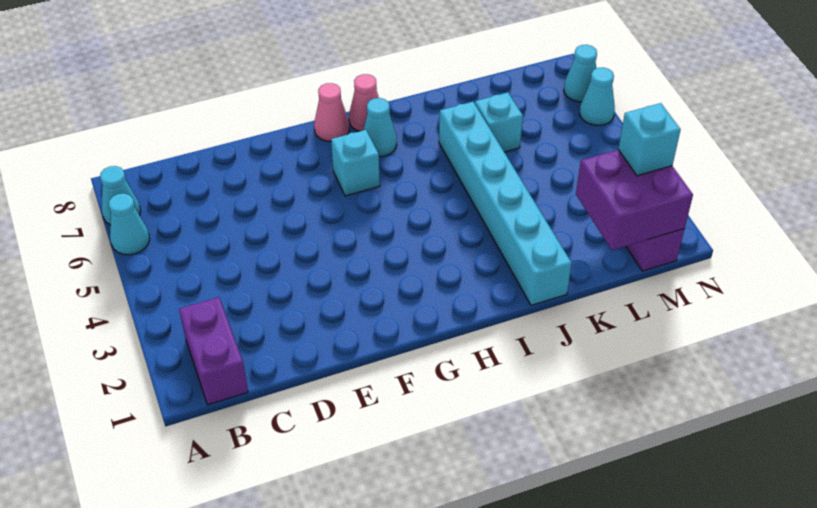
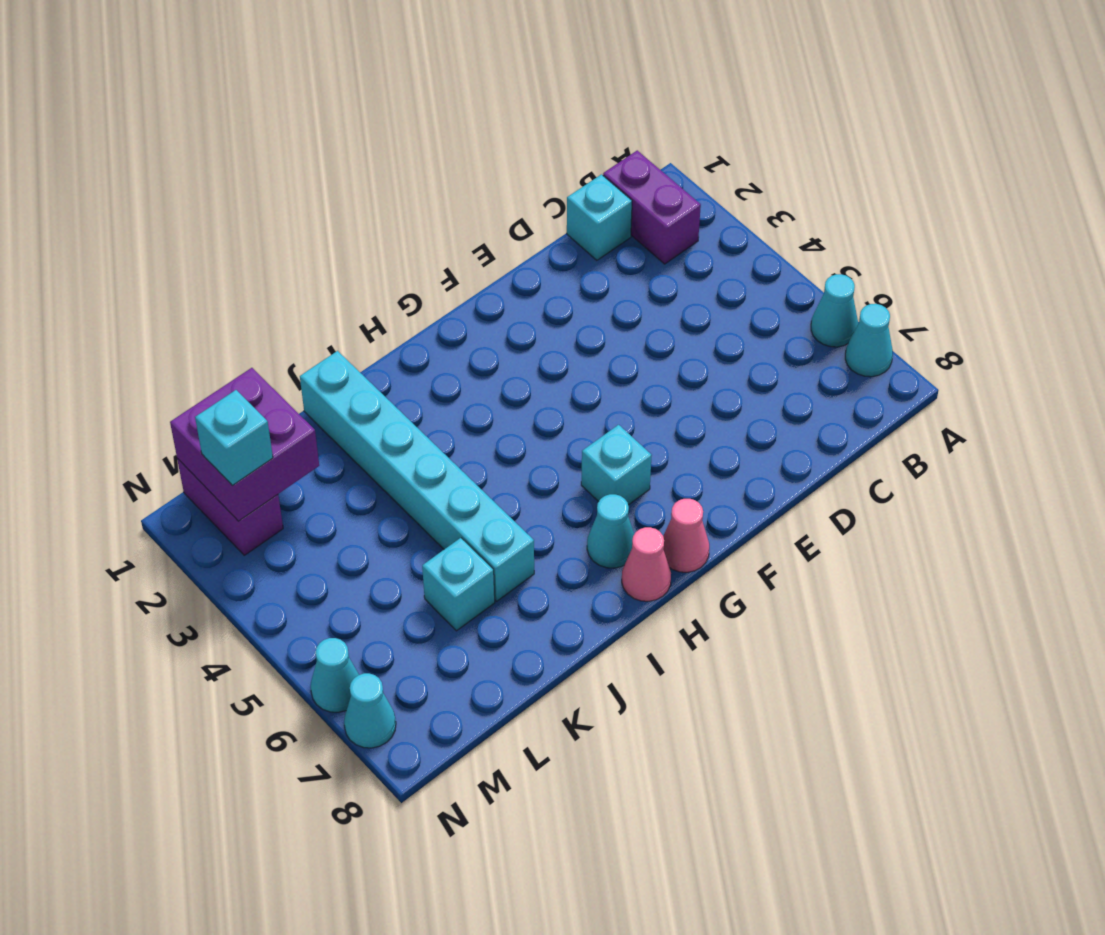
none -> cyan brick C1 level 1

